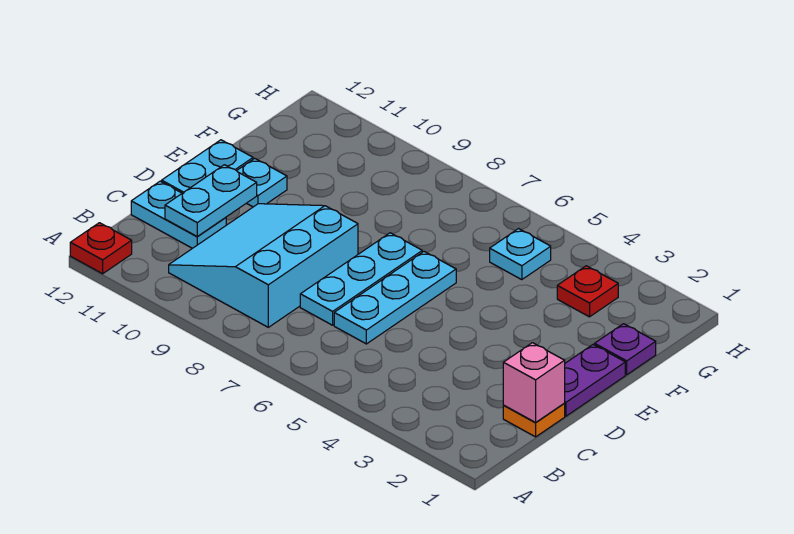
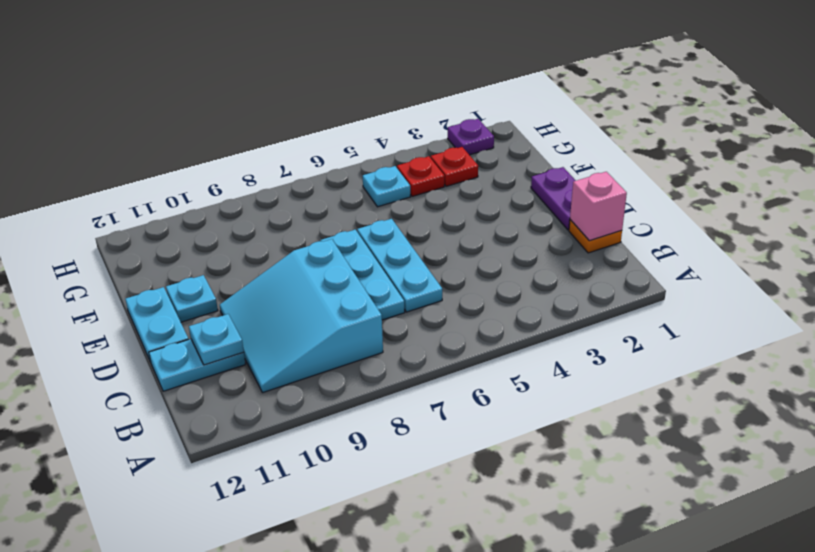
red plate A12 level 1 -> red plate G4 level 1
cyan plate C11:D11 level 2 -> cyan plate C11 level 2
purple plate F1 level 1 -> purple plate H2 level 1

